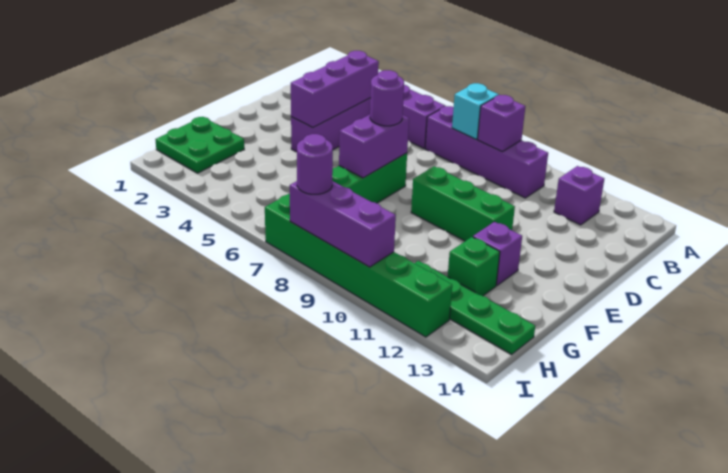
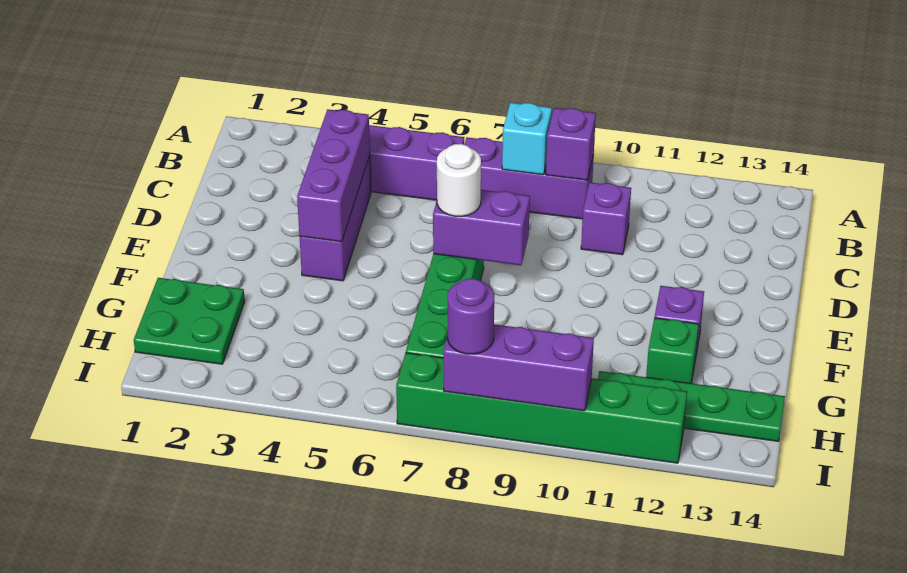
purple brick B7:B10 level 1 -> purple brick B7:B9 level 1
purple brick B12 level 1 -> purple brick C10 level 1
purple brick E7:F7 level 2 -> purple brick E7:E8 level 2
purple round brick E7 level 3 -> white round brick E7 level 3
green brick E9:E11 level 1 -> none

